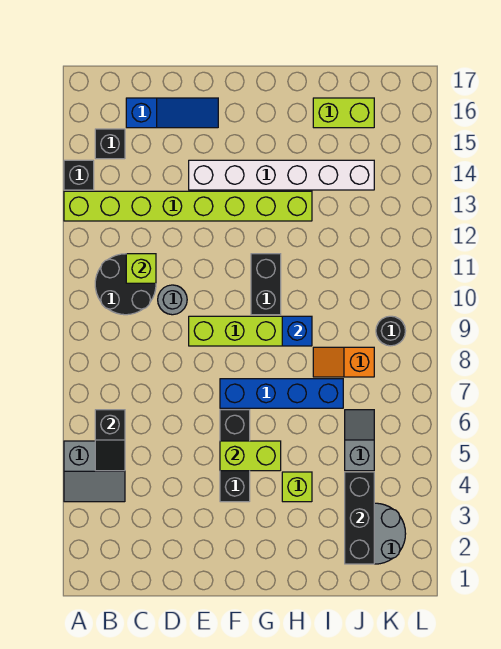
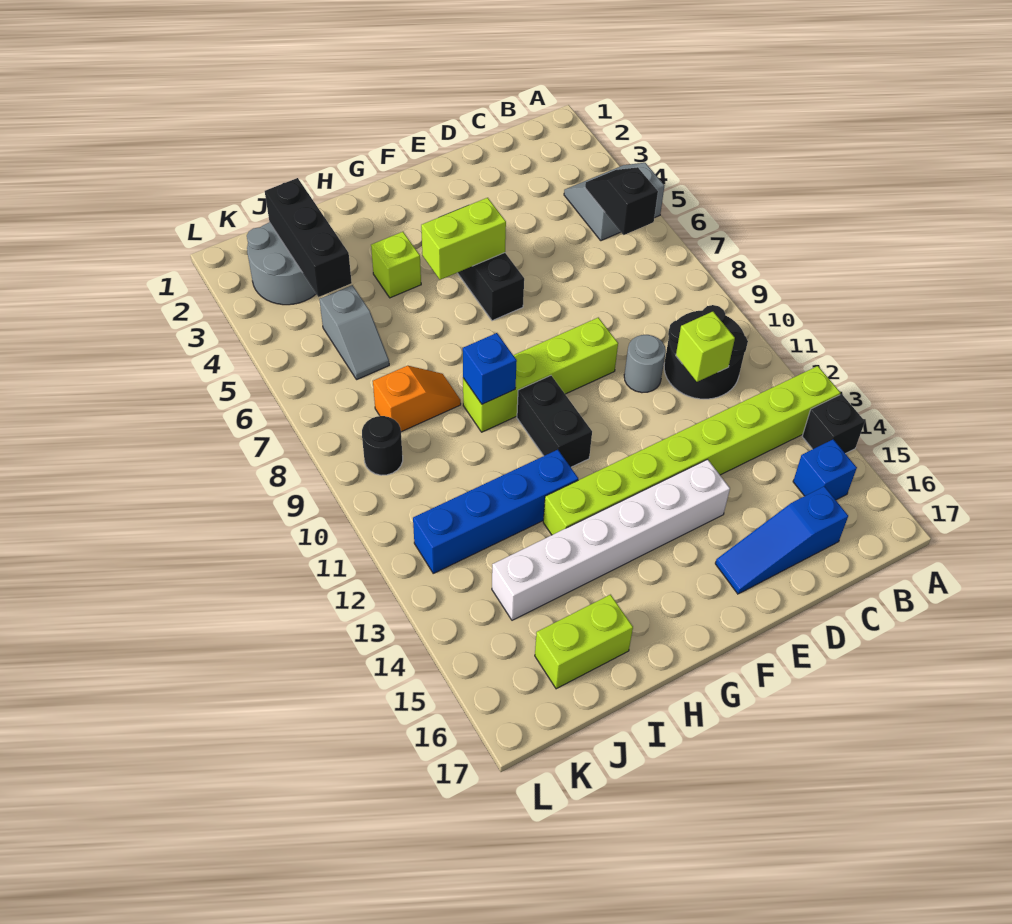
black brick B15 level 1 -> blue brick B15 level 1
blue brick F7:I7 level 1 -> blue brick H12:K12 level 1

